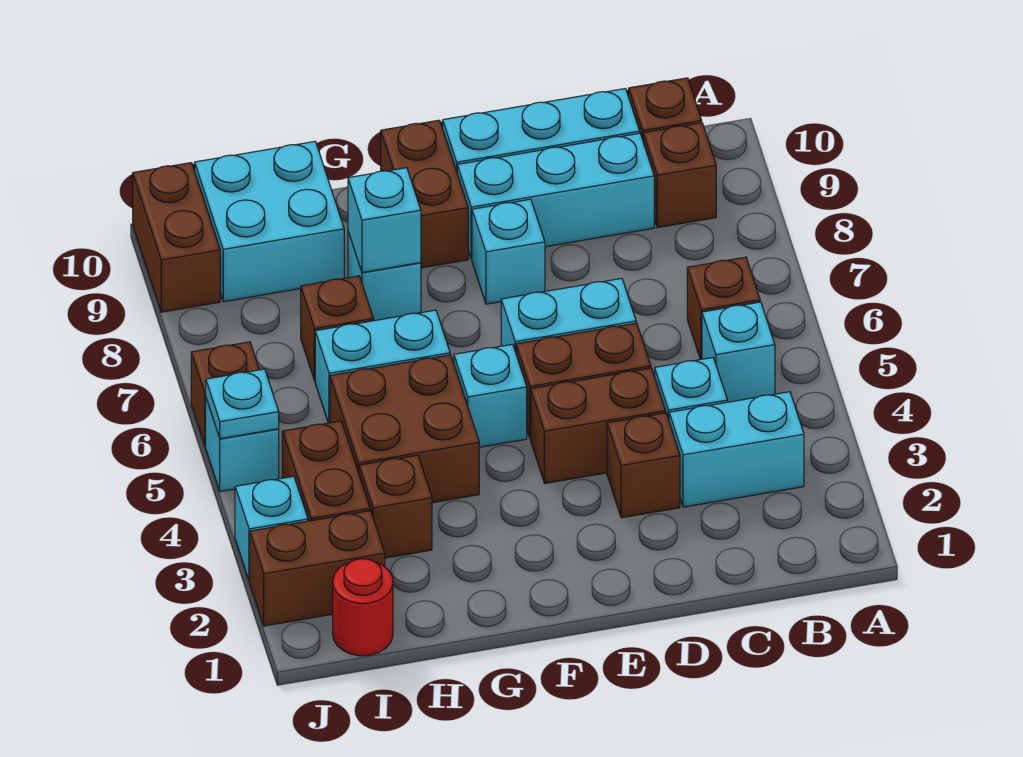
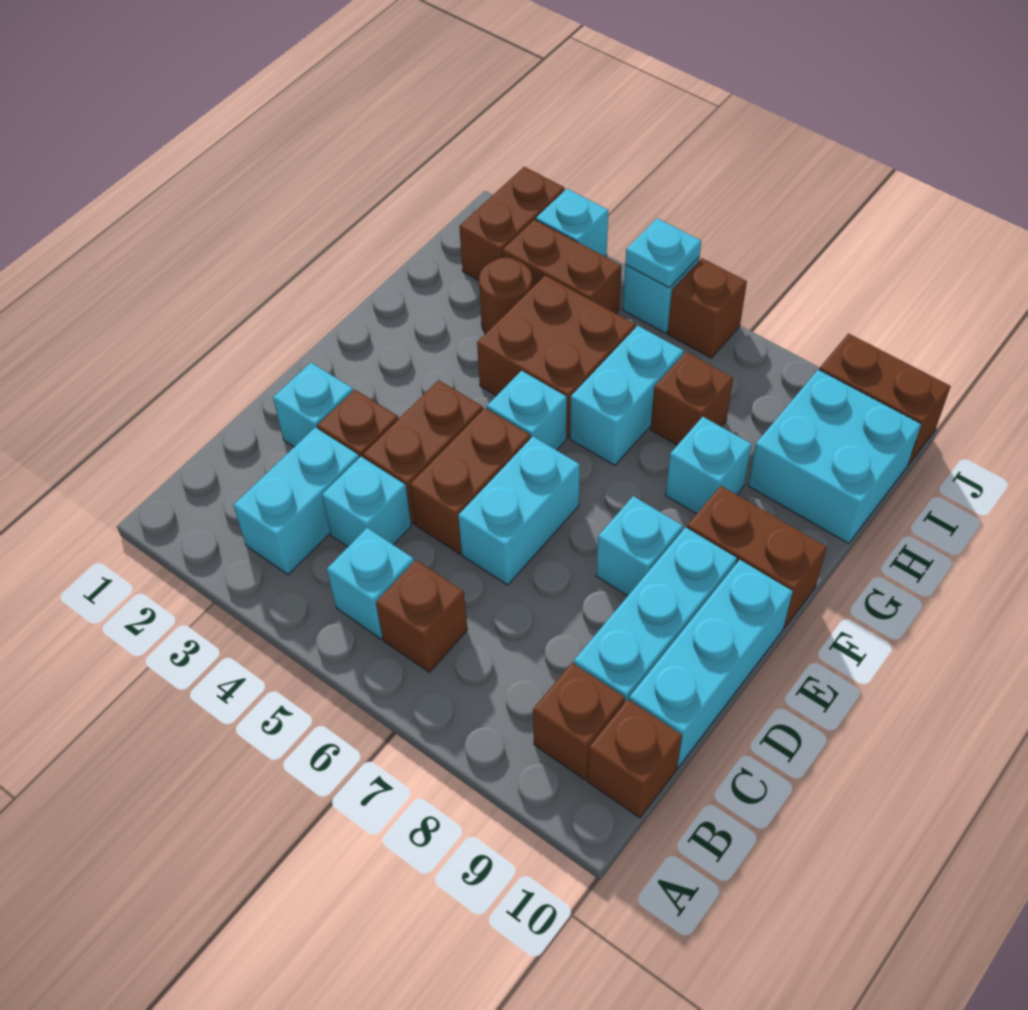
cyan brick G8 level 2 -> cyan brick D2 level 1
brown brick H3 level 1 -> brown round brick H3 level 1
red round brick I1 level 1 -> none

